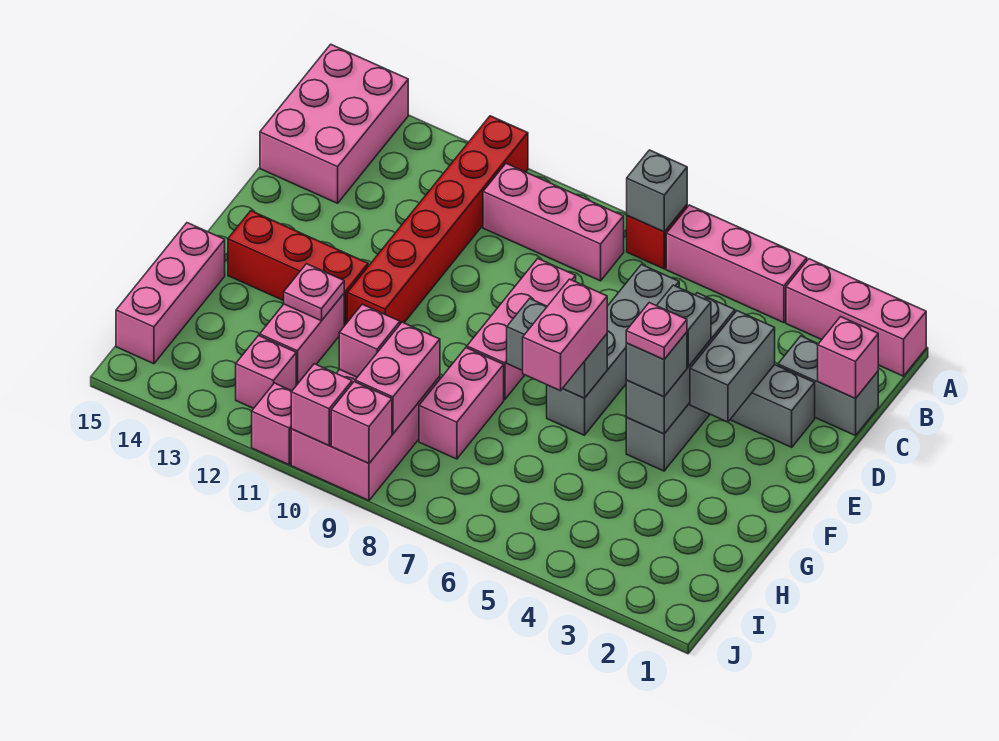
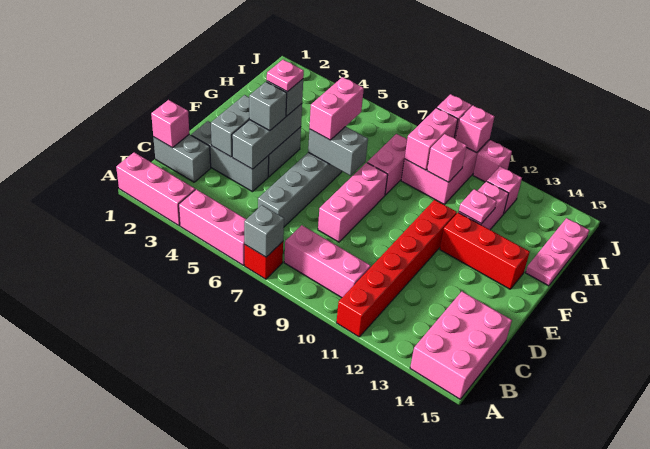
pink brick G15:I15 level 1 -> pink plate G15:I15 level 1

